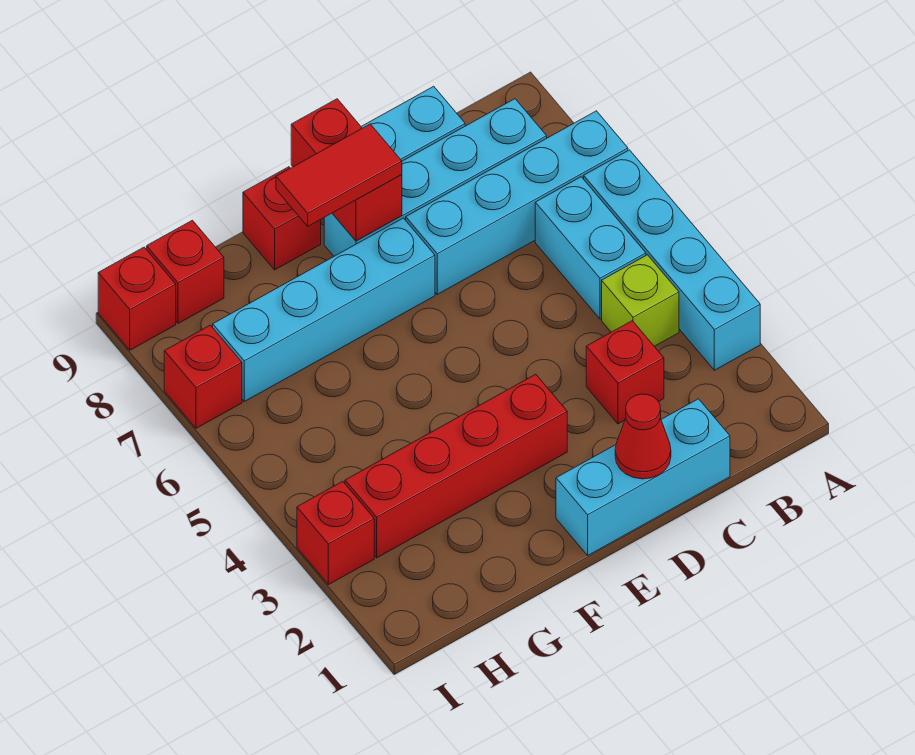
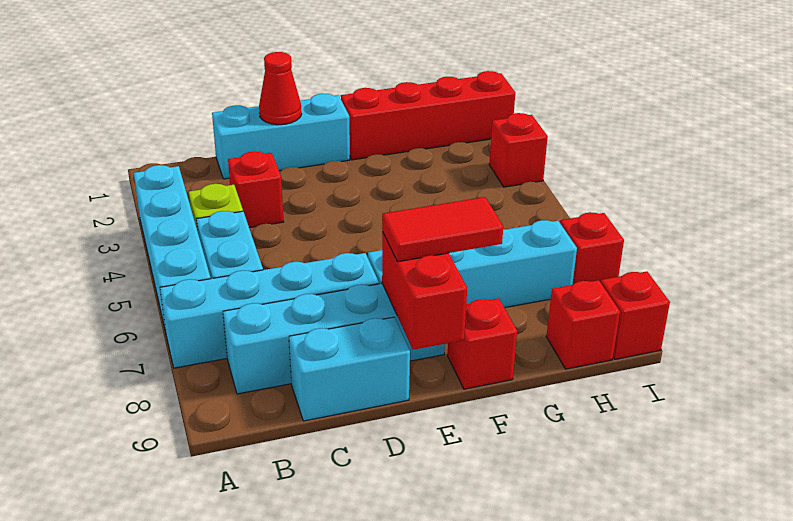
red brick E3:H3 level 1 -> red brick F1:I1 level 1

